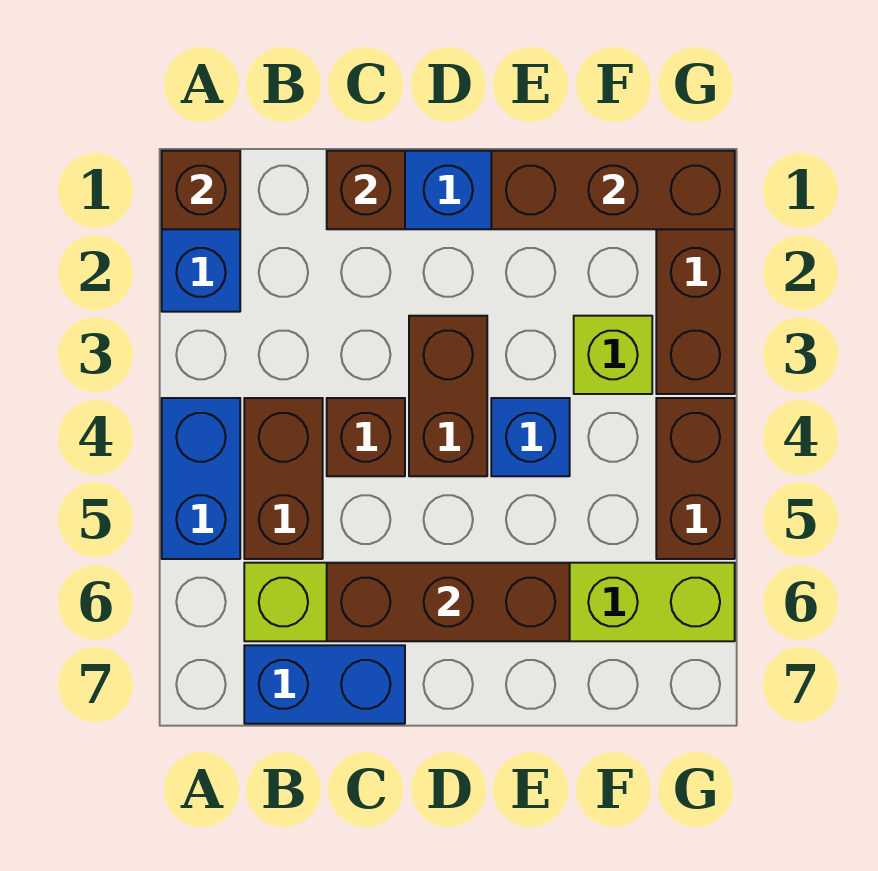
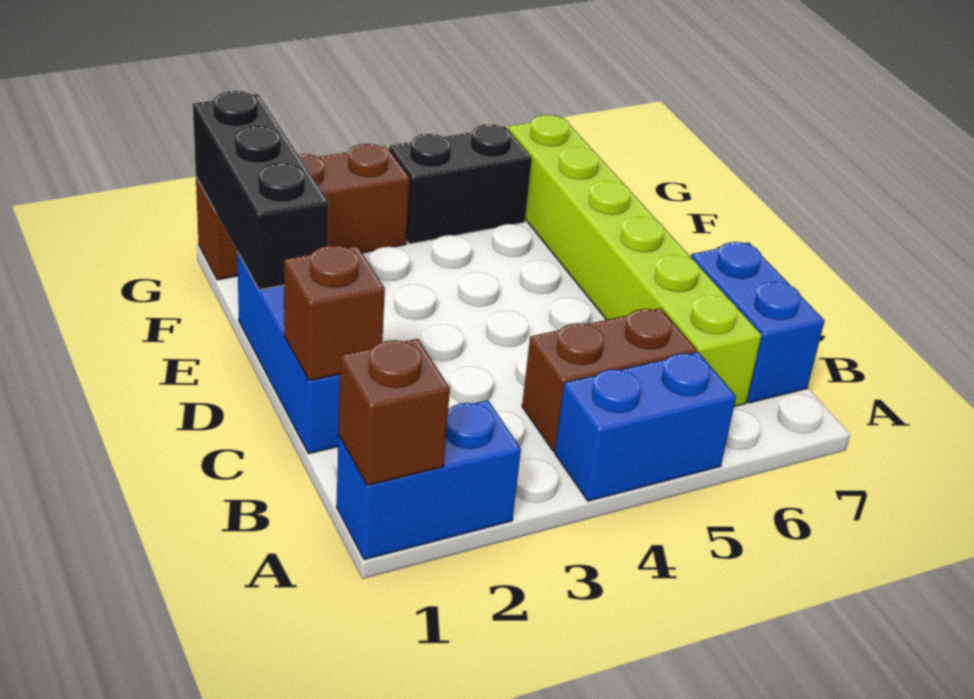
brown brick C4 level 1 -> none
brown brick C6:E6 level 2 -> none
brown brick D3:D4 level 1 -> none
brown brick E1:G1 level 2 -> black brick E1:G1 level 2
blue brick E4 level 1 -> none
lime brick F3 level 1 -> none
brown brick G4:G5 level 1 -> black brick G4:G5 level 1

